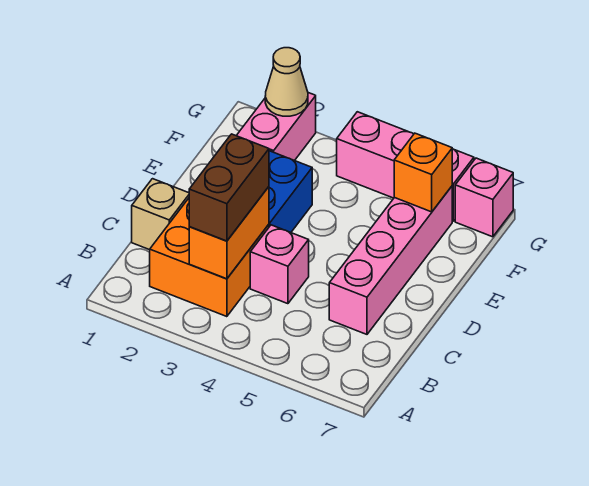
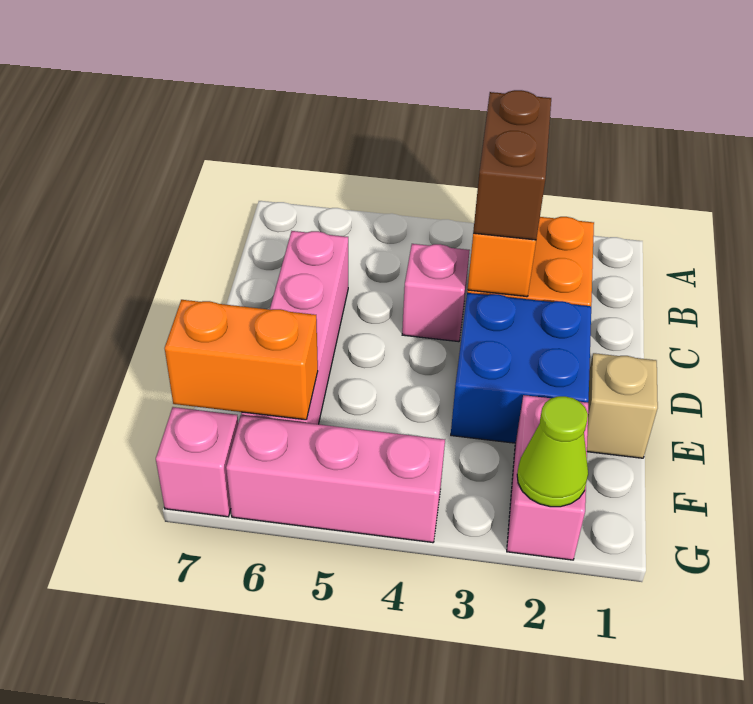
tan brick C1 level 1 -> tan brick E1 level 1
orange brick F6 level 2 -> orange brick F6:F7 level 2
tan cone G2 level 2 -> lime cone G2 level 2

